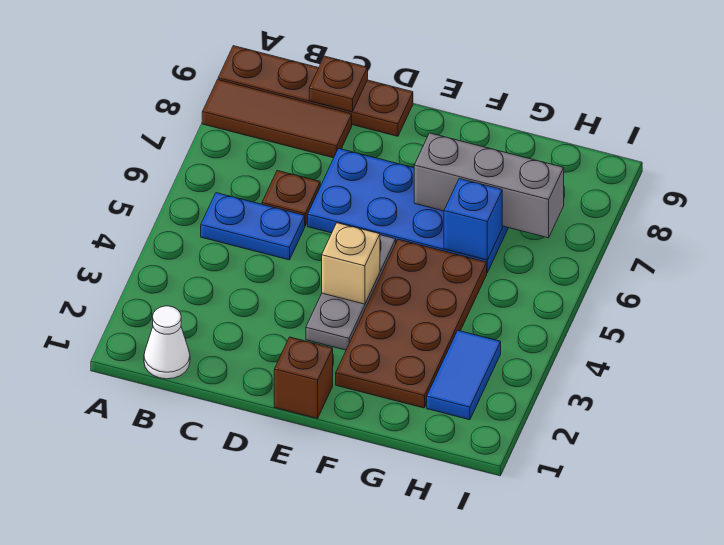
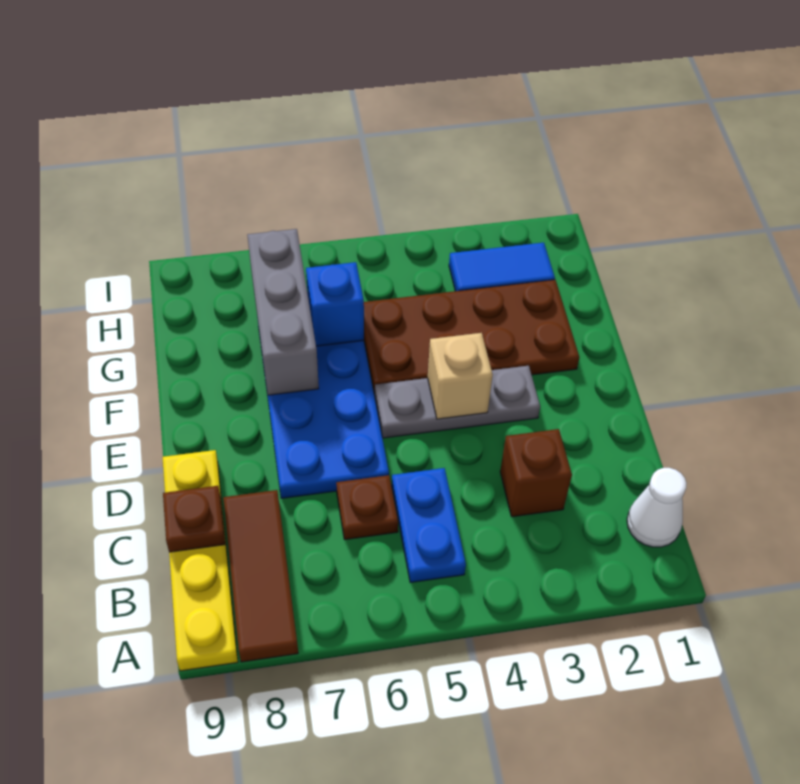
brown plate A9:D9 level 1 -> yellow plate A9:D9 level 1
brown brick E1 level 1 -> brown brick C3 level 1

